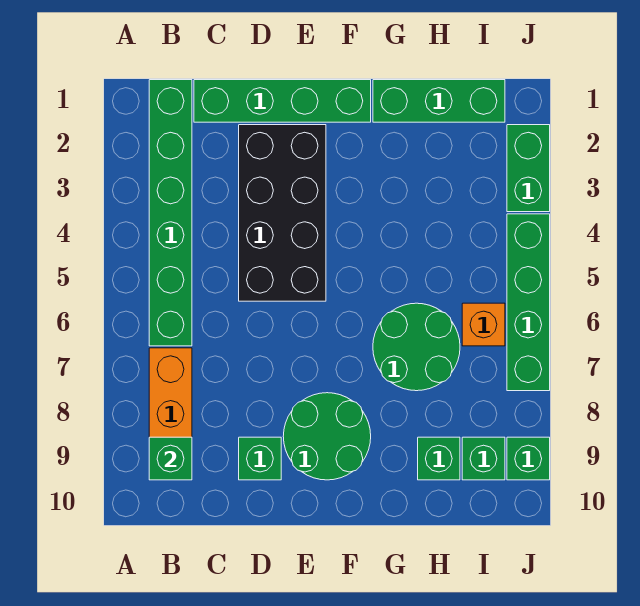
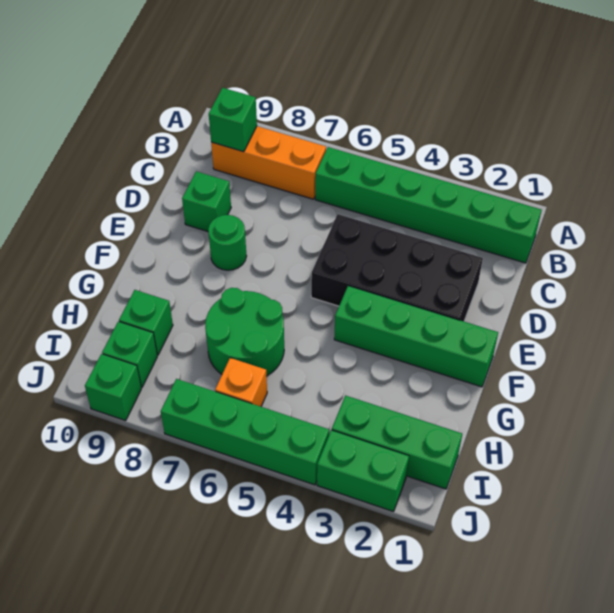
green brick C1:F1 level 1 -> green brick F1:F4 level 1
green round brick E8:F9 level 1 -> green round brick E8 level 1
green brick G1:I1 level 1 -> green brick I1:I3 level 1

